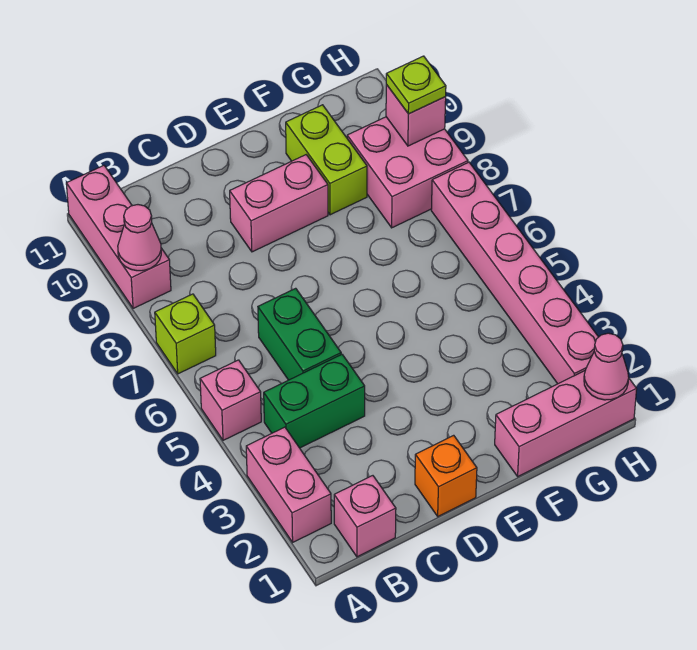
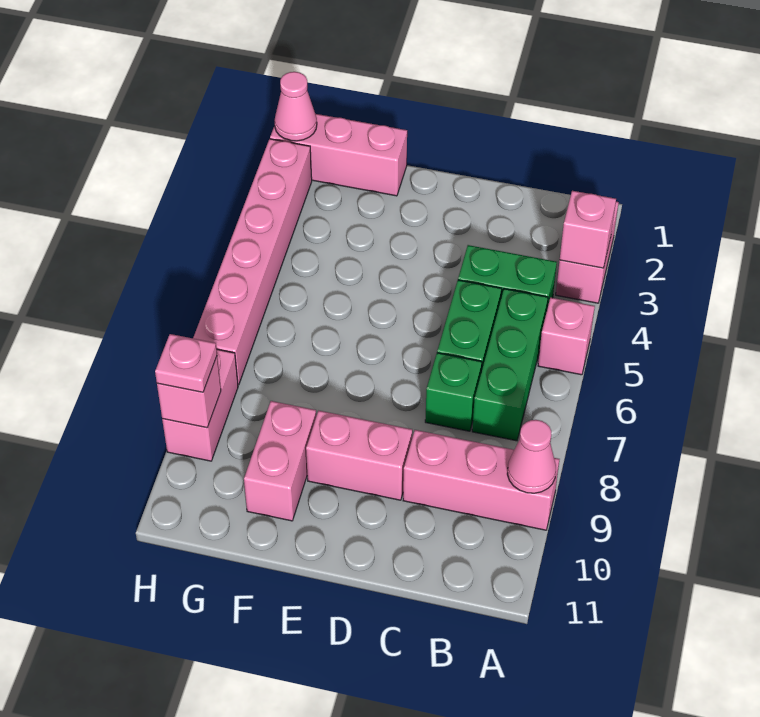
lime brick A7 level 1 -> none
pink brick A9:A11 level 1 -> pink brick A9:C9 level 1
pink brick B1 level 1 -> pink brick A3 level 2
none -> green brick B5:B7 level 1
none -> green brick C7 level 1
orange brick D1 level 1 -> none
lime brick F9:F10 level 1 -> pink brick F9:F10 level 1
pink brick G8:H9 level 1 -> pink brick H8:H9 level 1
lime plate H9 level 3 -> pink plate H9 level 3

